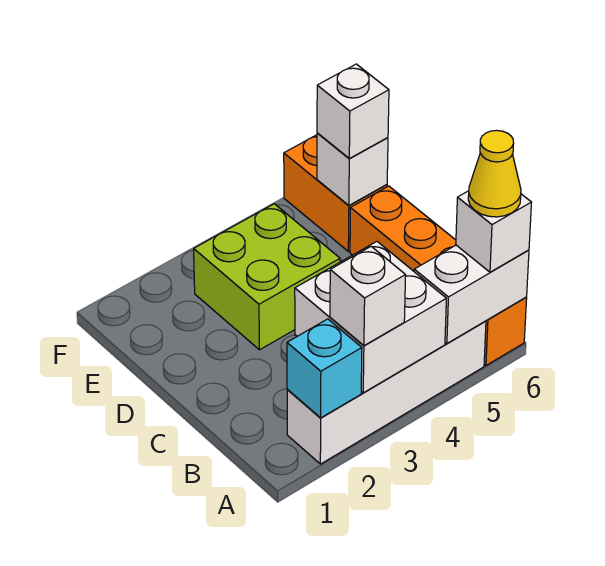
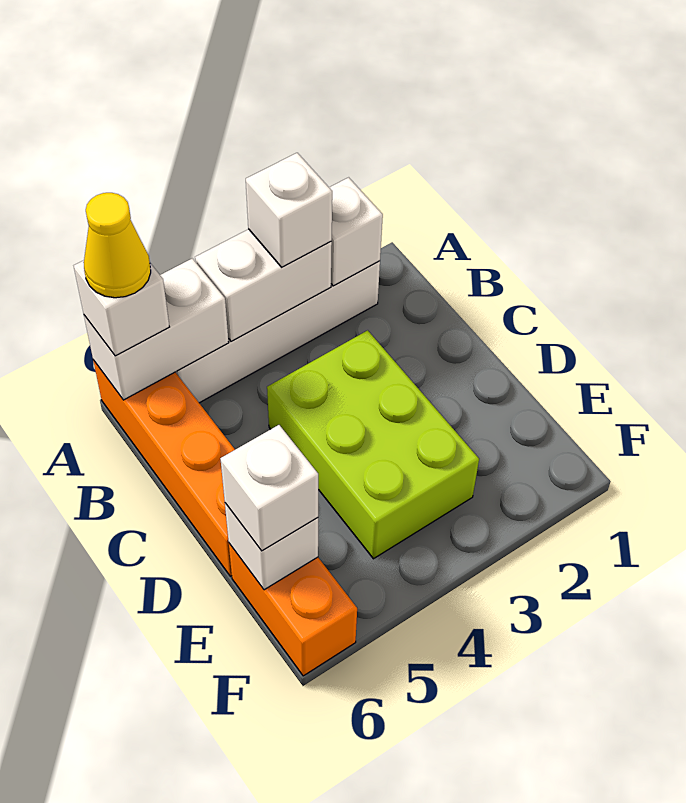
cyan brick A2 level 2 -> white brick A2 level 2
white brick A3:B4 level 2 -> white brick A3:A4 level 2
lime brick D3:E4 level 1 -> lime brick C3:E4 level 1

